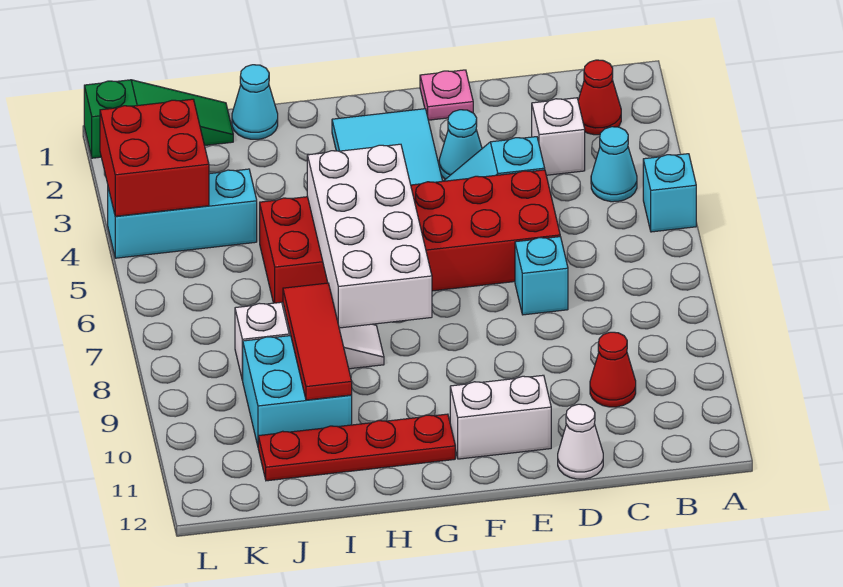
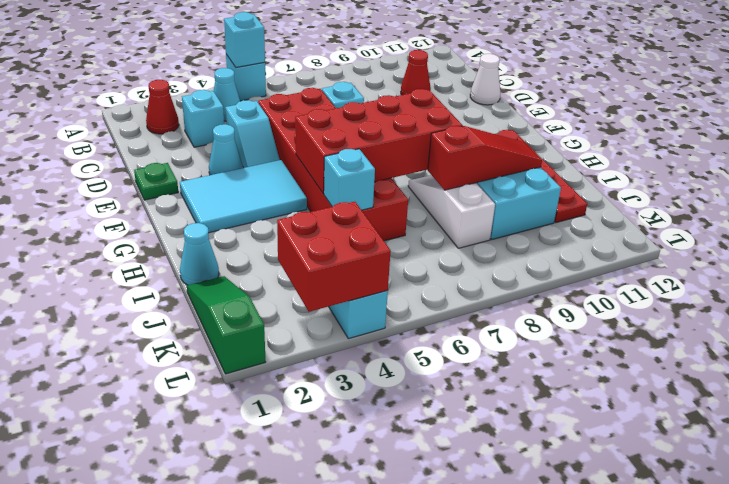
none -> cyan brick A5 level 2
white brick C3 level 1 -> cyan brick C3 level 1
pink plate E1 level 1 -> green plate E1 level 1
white brick E11:F11 level 1 -> none
white brick G5:H8 level 2 -> red brick G5:H8 level 2
none -> cyan brick I5 level 2
red tile I8:I10 level 2 -> red slope I8:I10 level 2 top 8

